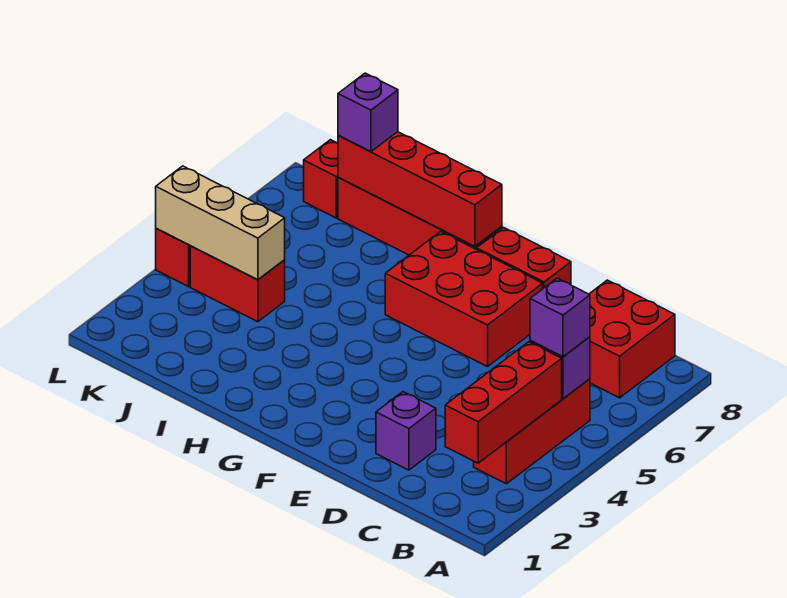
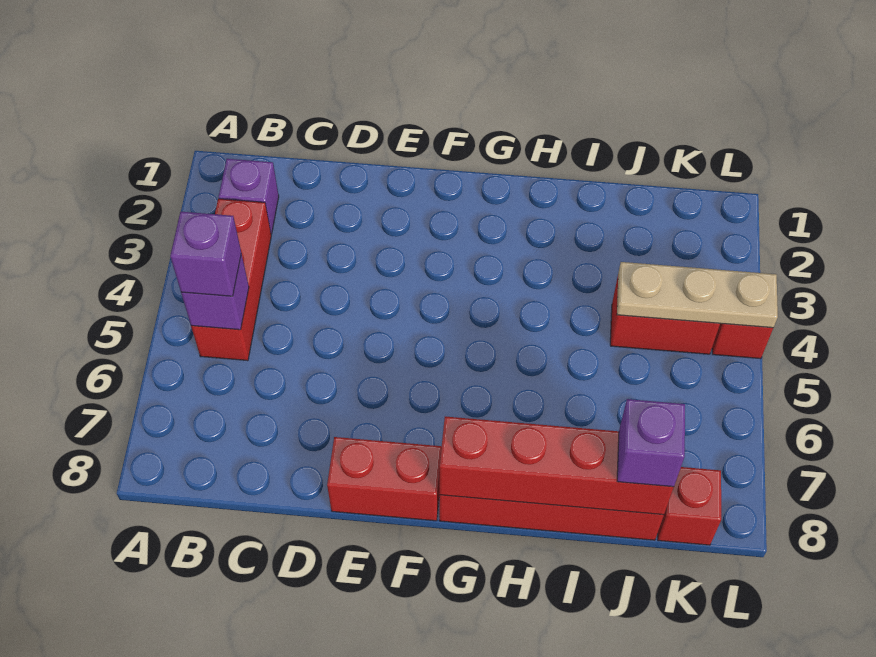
red brick B2:B4 level 2 -> none
red brick B7:C8 level 1 -> none
purple brick D2 level 1 -> purple brick B2 level 1
red brick E6:G7 level 1 -> none
tan brick J4:L4 level 2 -> tan plate J4:L4 level 2

